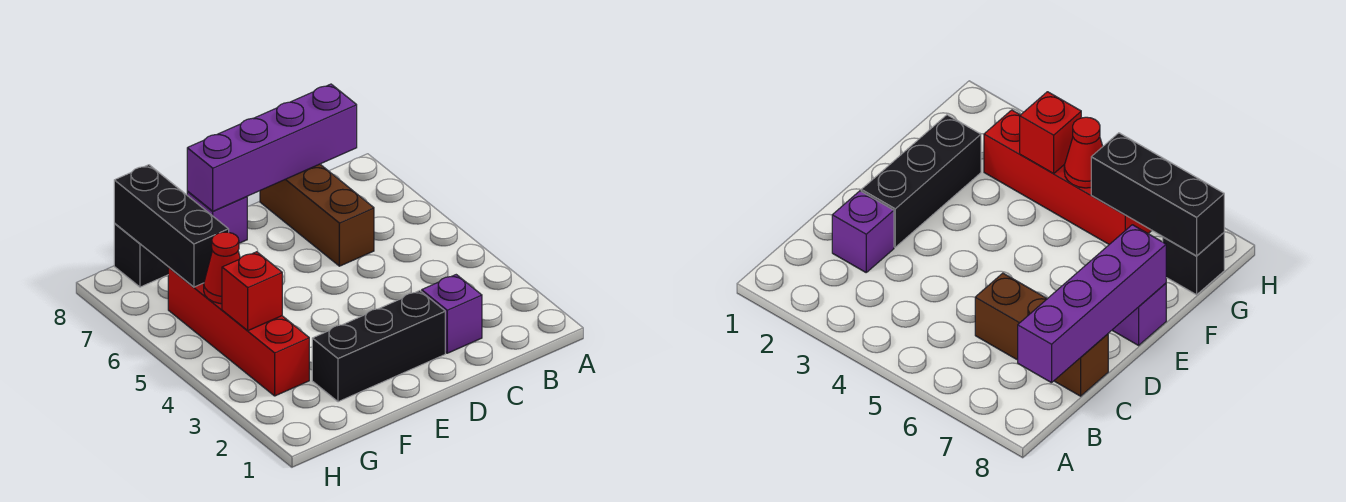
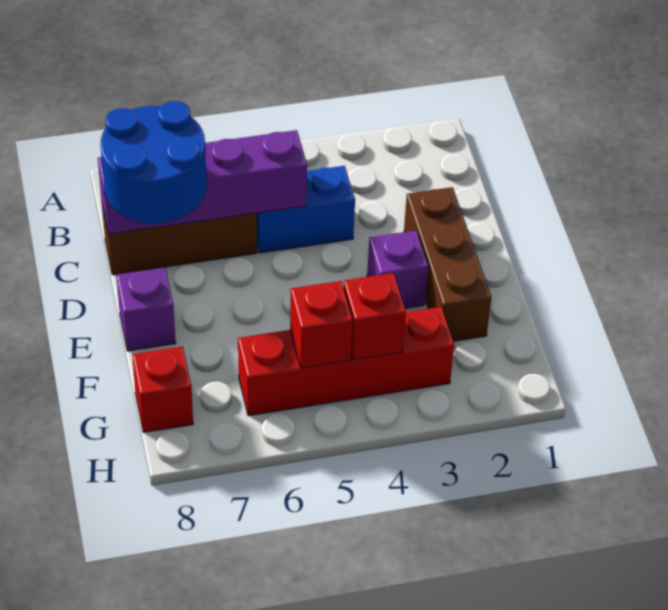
purple brick B8:E8 level 2 -> purple brick C5:C8 level 2
purple brick C2 level 1 -> purple brick E3 level 1
none -> blue brick C4:C5 level 1
none -> blue round brick C7:D8 level 3
black brick D2:F2 level 1 -> brown brick D2:F2 level 1
red cone G5 level 2 -> red brick G5 level 2
black brick G6:G8 level 2 -> none
black brick G8 level 1 -> red brick G8 level 1

